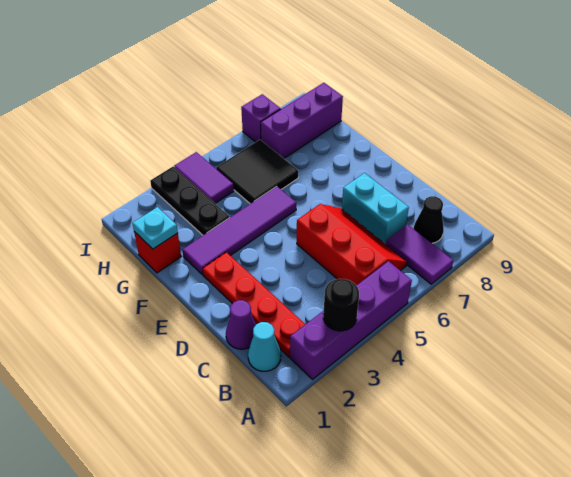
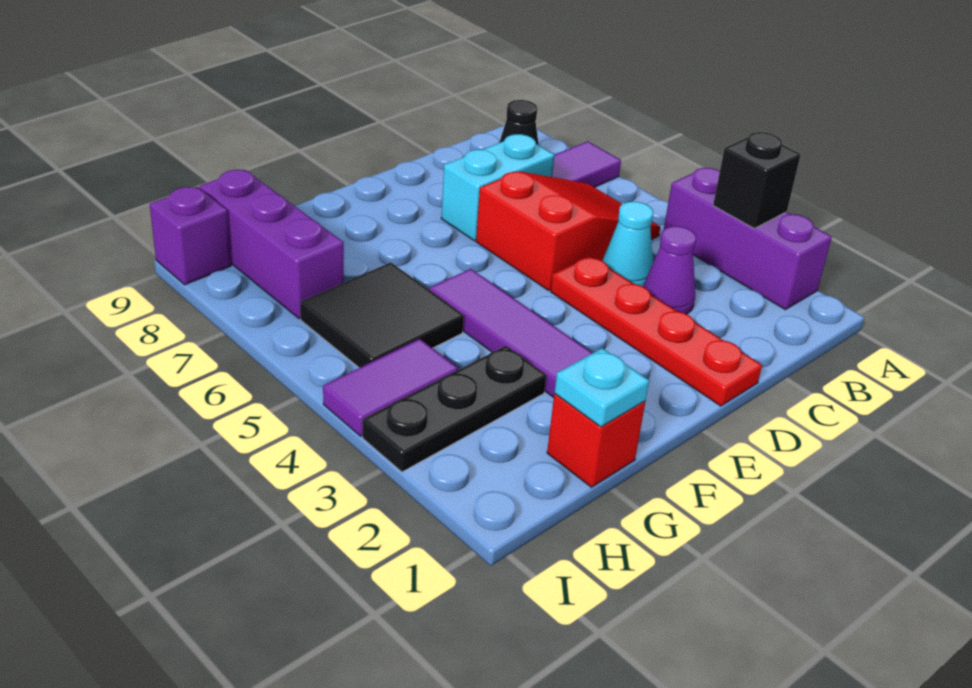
purple brick A2:A5 level 1 -> purple brick A2:A4 level 1
black round brick A3 level 2 -> black brick A3 level 2
cyan cone B1 level 1 -> cyan cone C4 level 1
red plate B2:E2 level 1 -> red plate D1:D4 level 1
red slope B5:D6 level 1 top 5 -> red slope B5:D6 level 1 top D
purple cone C1 level 1 -> purple cone C3 level 1
purple brick I7 level 1 -> purple brick I9 level 1

